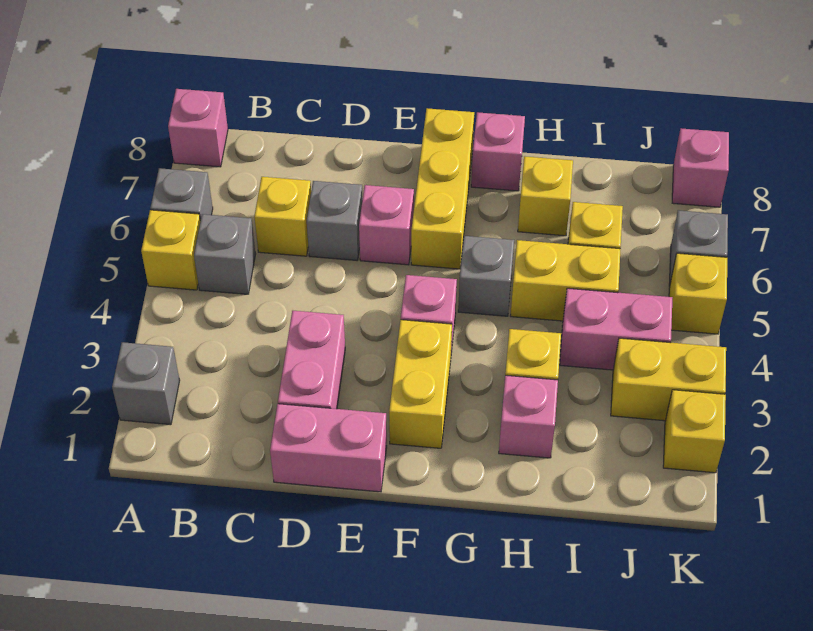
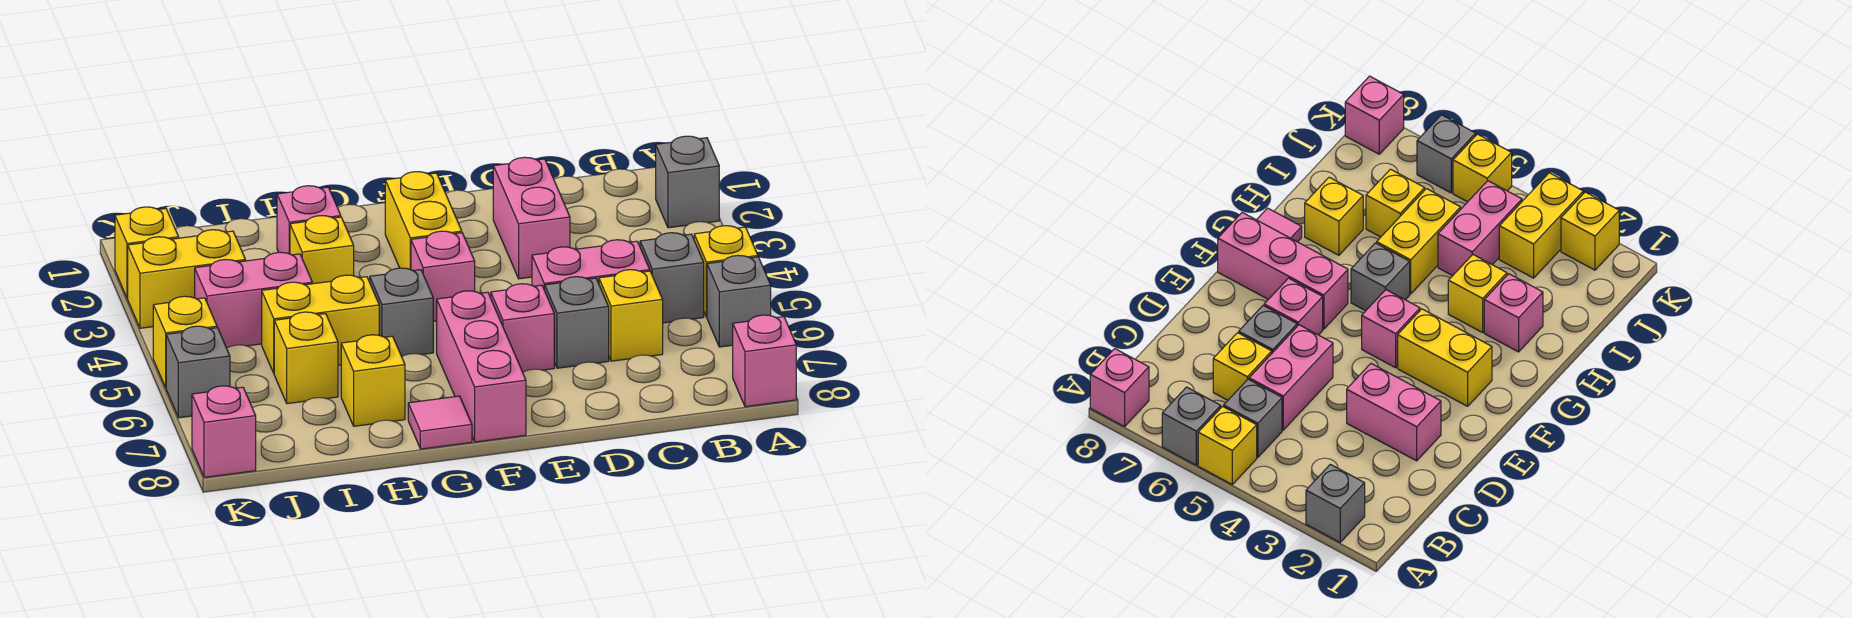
pink brick D1:E1 level 1 -> pink brick C5:D5 level 1
yellow brick F6:F8 level 1 -> pink brick F6:F8 level 1
pink brick G8 level 1 -> pink tile G8 level 1

